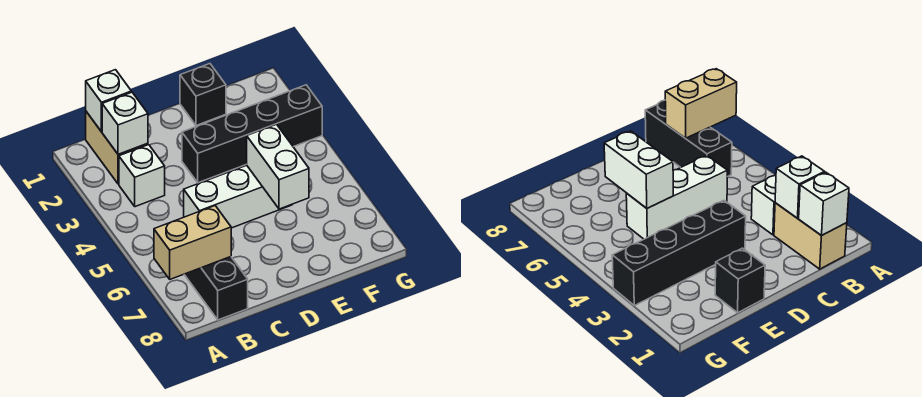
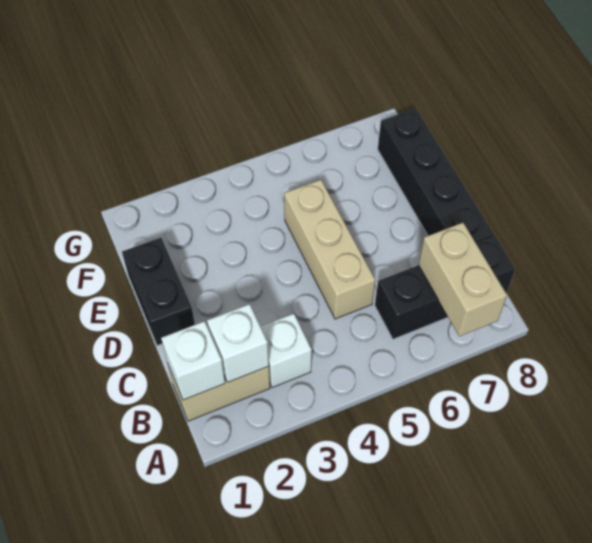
white brick C5:E5 level 1 -> tan brick C5:E5 level 1
black brick D3:G3 level 1 -> black brick C8:F8 level 1
black brick E1 level 1 -> black brick D1:E1 level 1
white brick E5:E6 level 2 -> none

